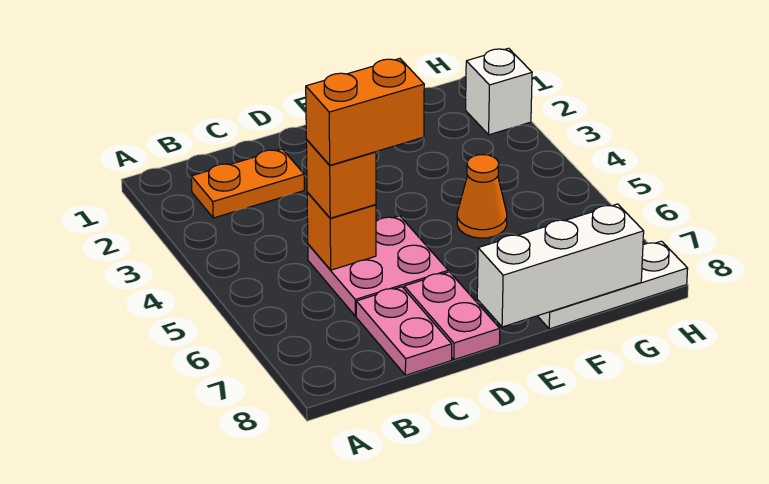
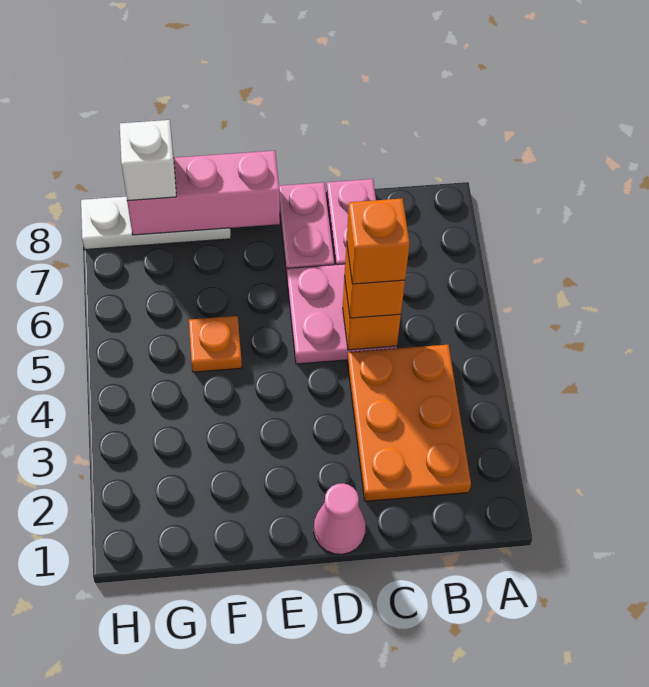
orange plate B2:C2 level 1 -> orange plate B2:C4 level 1
orange brick C5:D5 level 4 -> orange brick C5 level 4
none -> pink cone D1 level 1
white brick E8:G8 level 2 -> pink brick E8:G8 level 2
orange cone F5 level 1 -> orange plate F5 level 1
white brick H2 level 1 -> white brick G8 level 3

